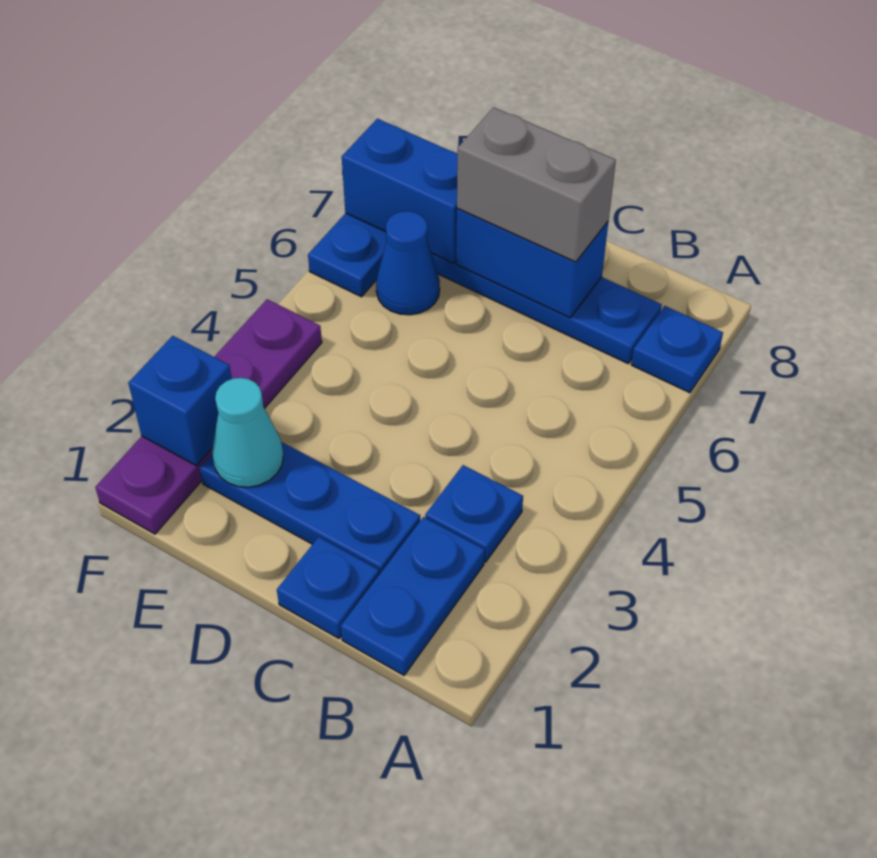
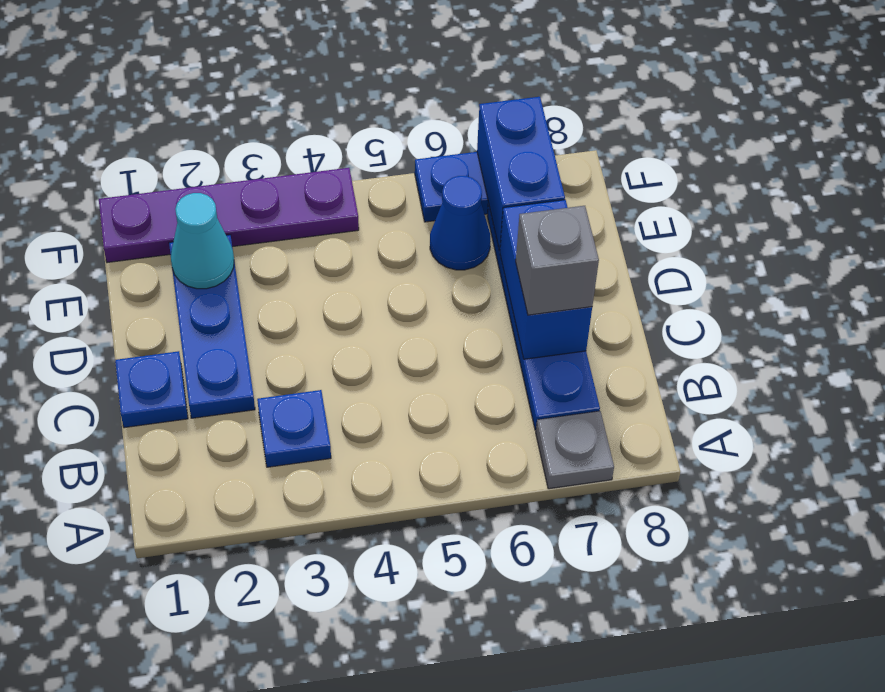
blue plate A7 level 1 -> grey plate A7 level 1
blue plate B1:B2 level 1 -> none
grey brick C7:D7 level 3 -> grey brick C7 level 3
blue brick F2 level 2 -> none

